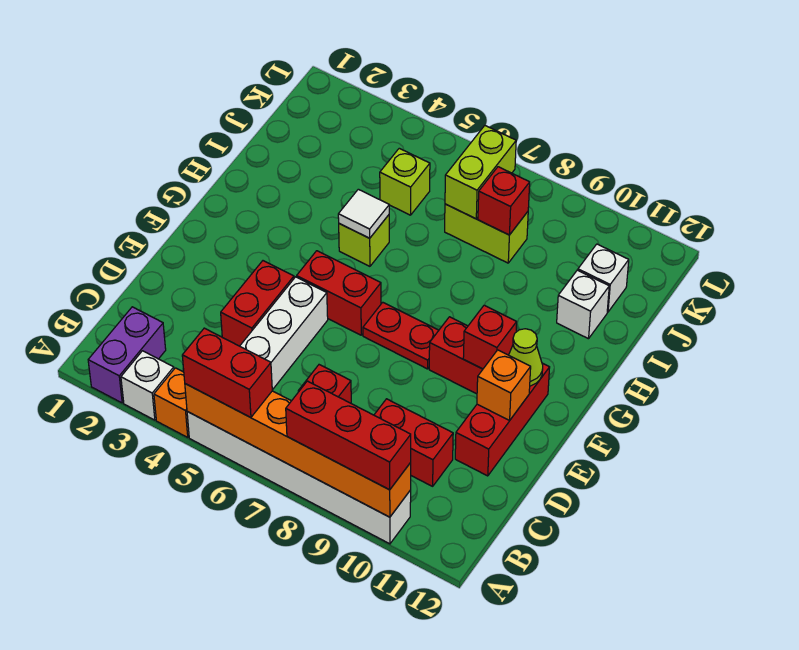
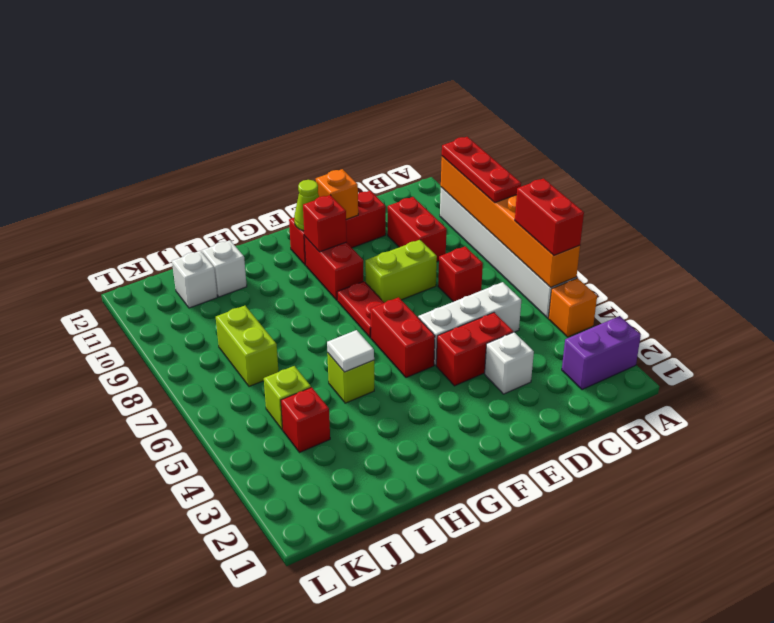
white brick A3 level 1 -> white brick D3 level 1
red brick A8:A10 level 3 -> red plate A8:A10 level 3
lime brick J7:K7 level 2 -> lime brick D8:E8 level 1
red brick J8 level 2 -> red brick J4 level 1

